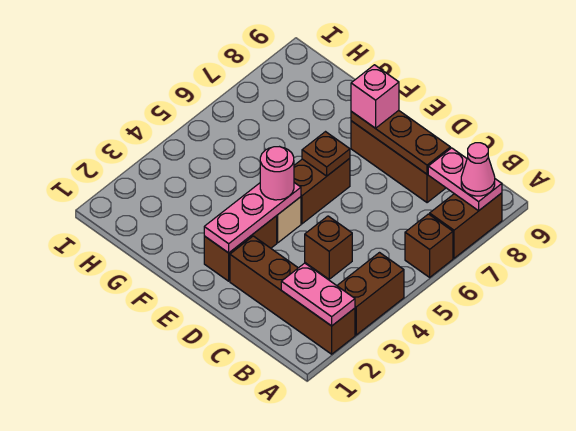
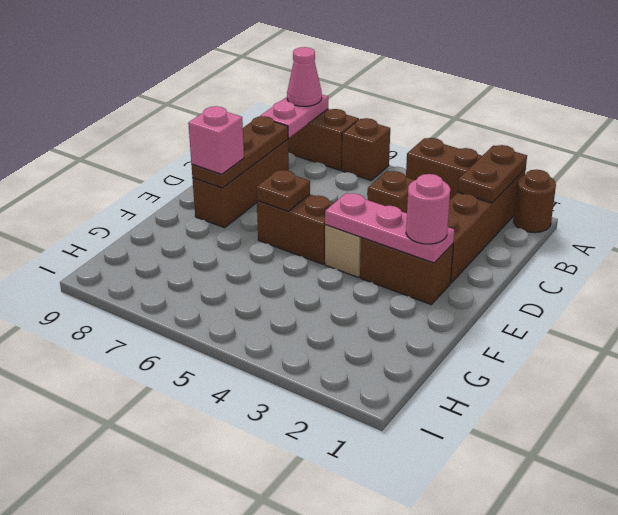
none -> brown round brick A1 level 1
pink plate A2:B2 level 2 -> brown plate A2:B2 level 2
pink round brick E4 level 3 -> pink round brick E2 level 3

